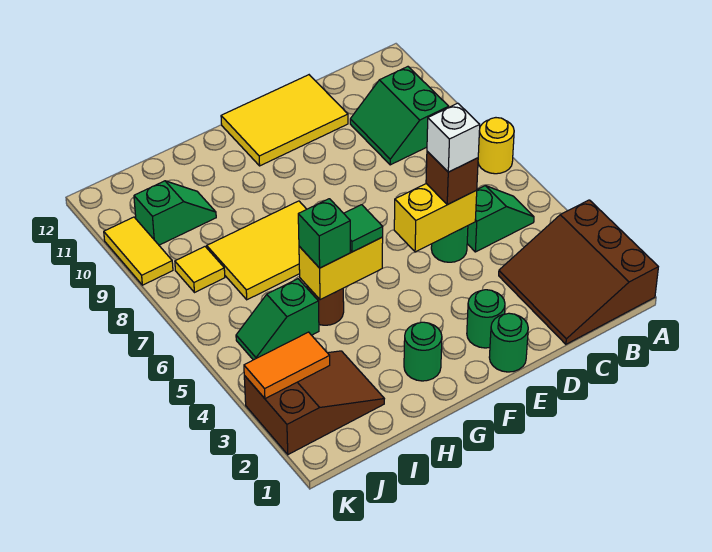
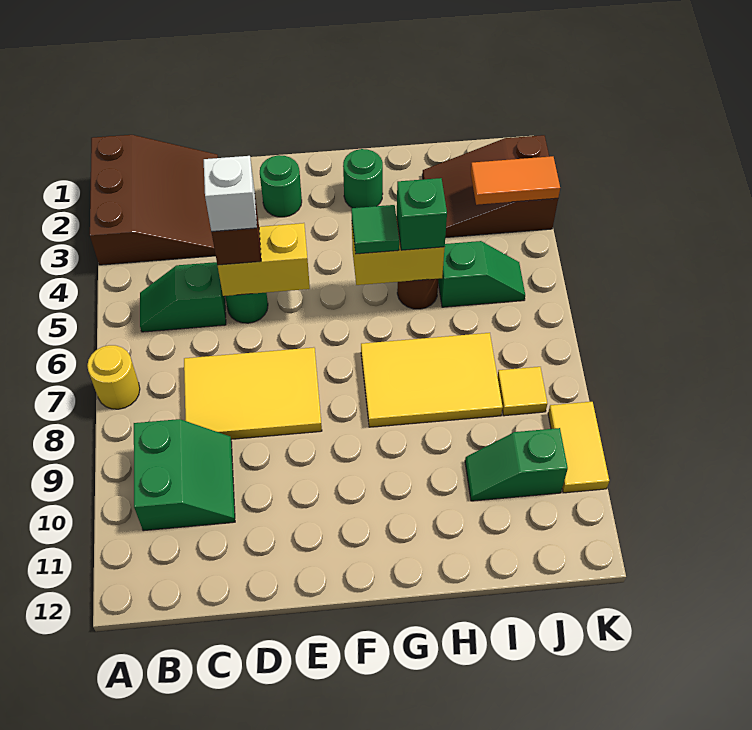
yellow tile D11:F12 level 1 -> yellow tile C7:E8 level 1
green round brick E1 level 1 -> none

